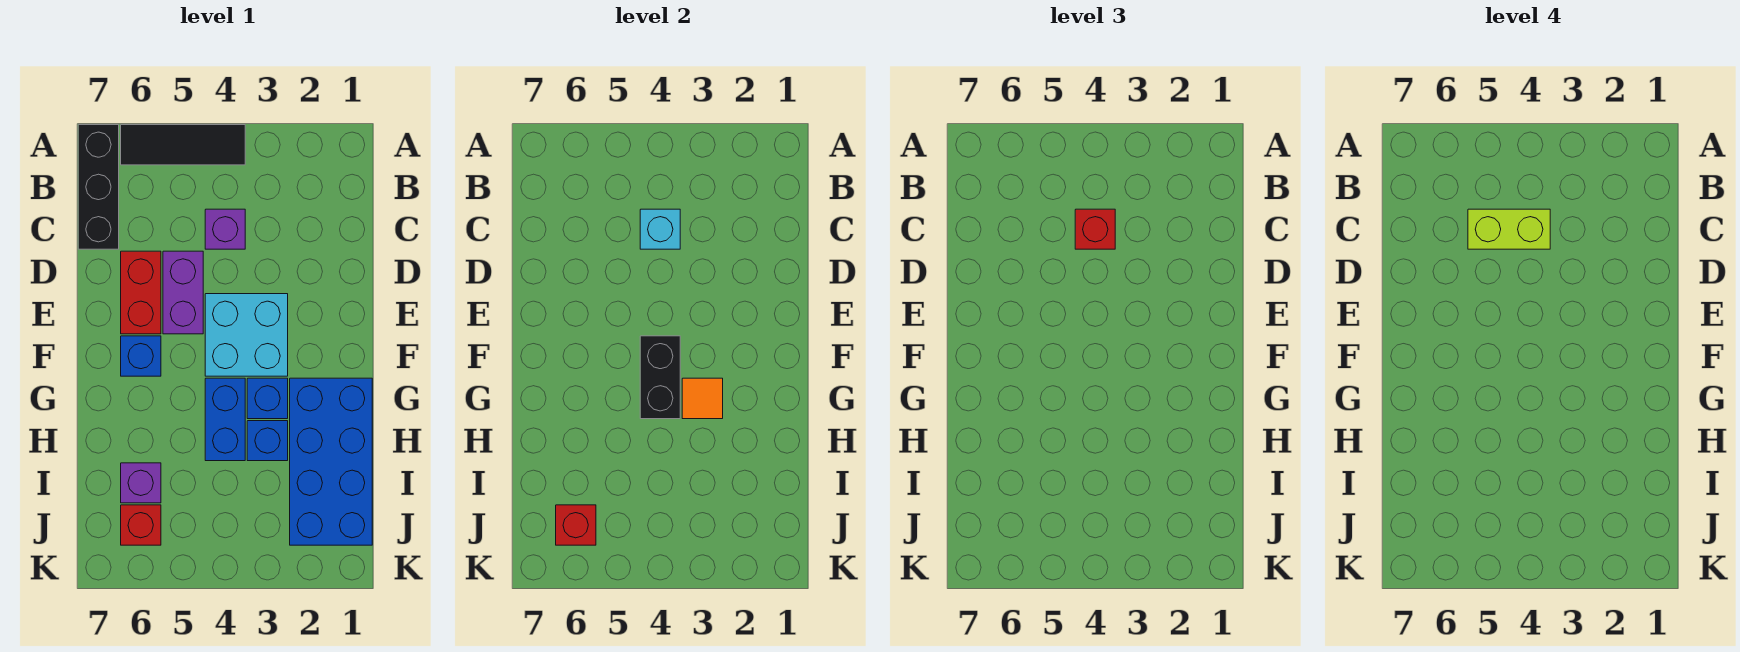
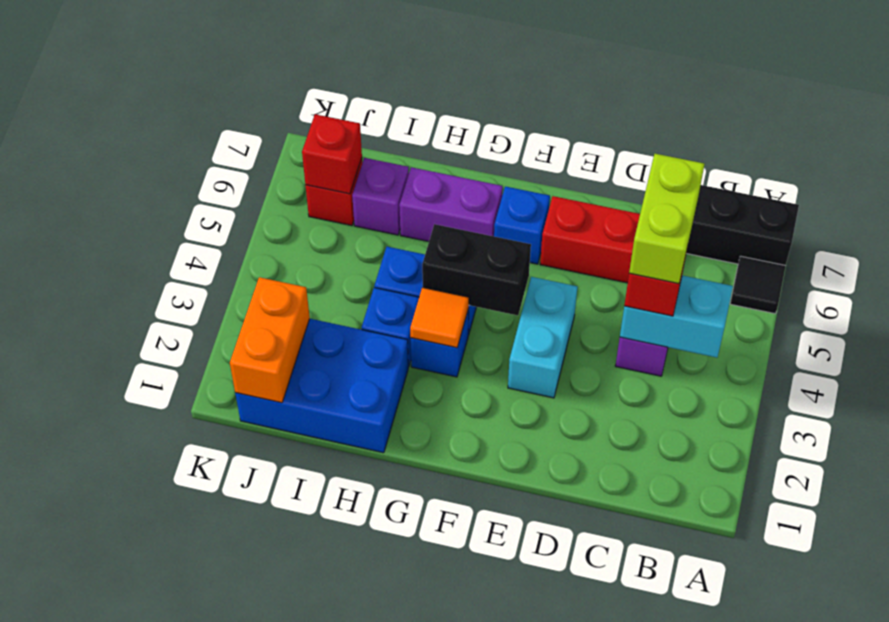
black tile A4:A6 level 1 -> black tile A6 level 1
cyan brick C4 level 2 -> cyan brick B4:C4 level 2
purple brick D5:E5 level 1 -> purple brick G6:H6 level 1
cyan brick E3:F4 level 1 -> cyan brick E3:E4 level 1
blue brick G1:J2 level 1 -> blue brick H1:J2 level 1
none -> orange brick J1:J2 level 2

